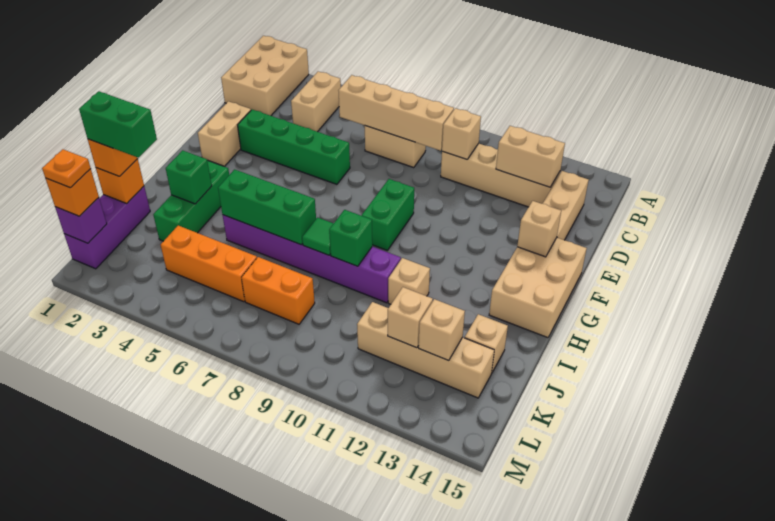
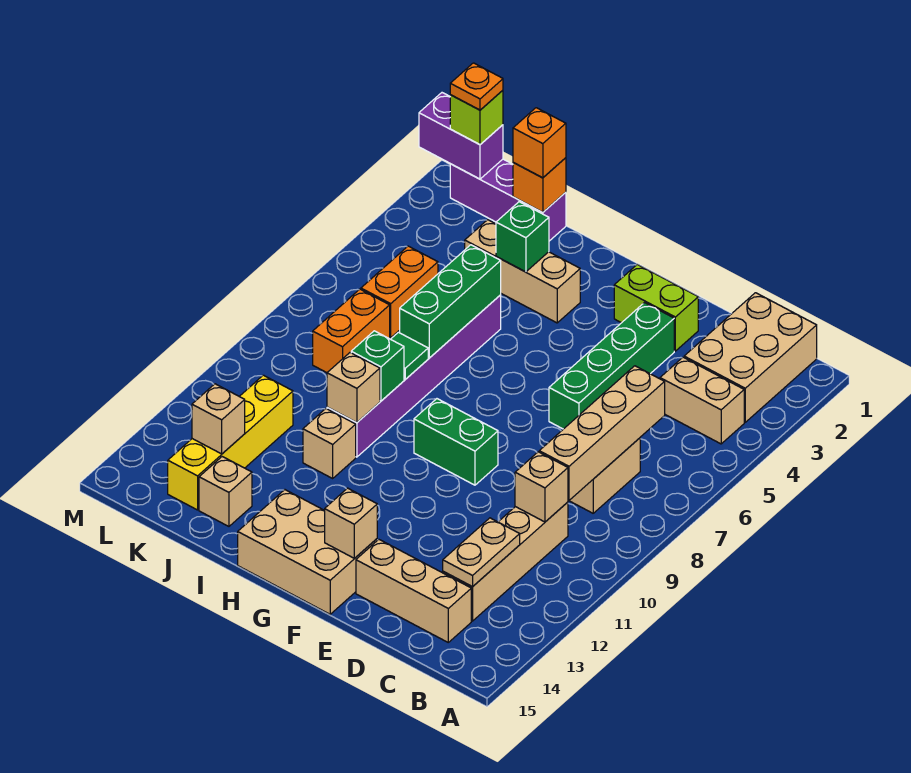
tan brick A1:C2 level 1 -> tan brick B1:C3 level 1
tan brick C12:C13 level 2 -> tan plate C12:C13 level 2
tan brick E2:F2 level 1 -> lime brick E2:F2 level 1
green brick H3:J3 level 1 -> tan brick H3:J3 level 1
green brick J1:J2 level 4 -> none
orange brick K4:K6 level 1 -> orange brick K5:K6 level 1
tan brick K11:K14 level 1 -> yellow brick K11:K14 level 1
tan brick K12 level 2 -> tan brick I10 level 2
purple brick L1 level 2 -> purple brick L1:M1 level 2
orange brick L1 level 3 -> lime brick L1 level 3

